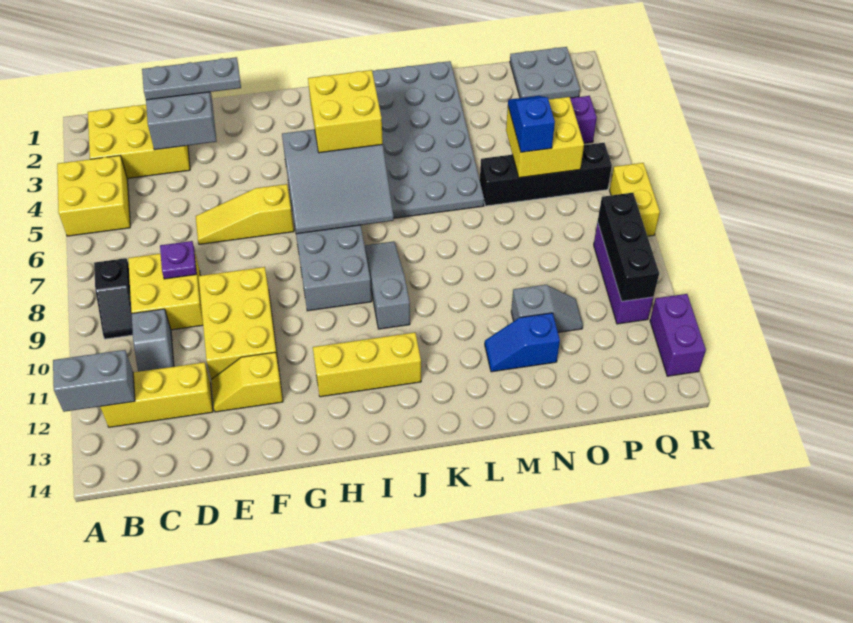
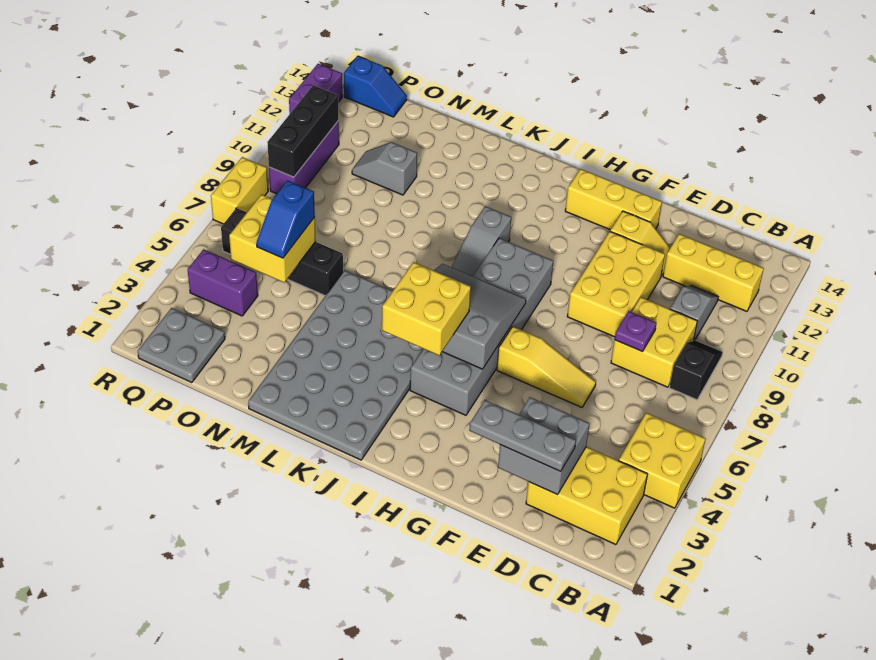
grey brick A12:B12 level 2 -> none
yellow brick H12:J12 level 1 -> yellow brick F13:H13 level 1
blue slope M12:N12 level 1 top N -> blue slope P14:Q14 level 1 top Q

